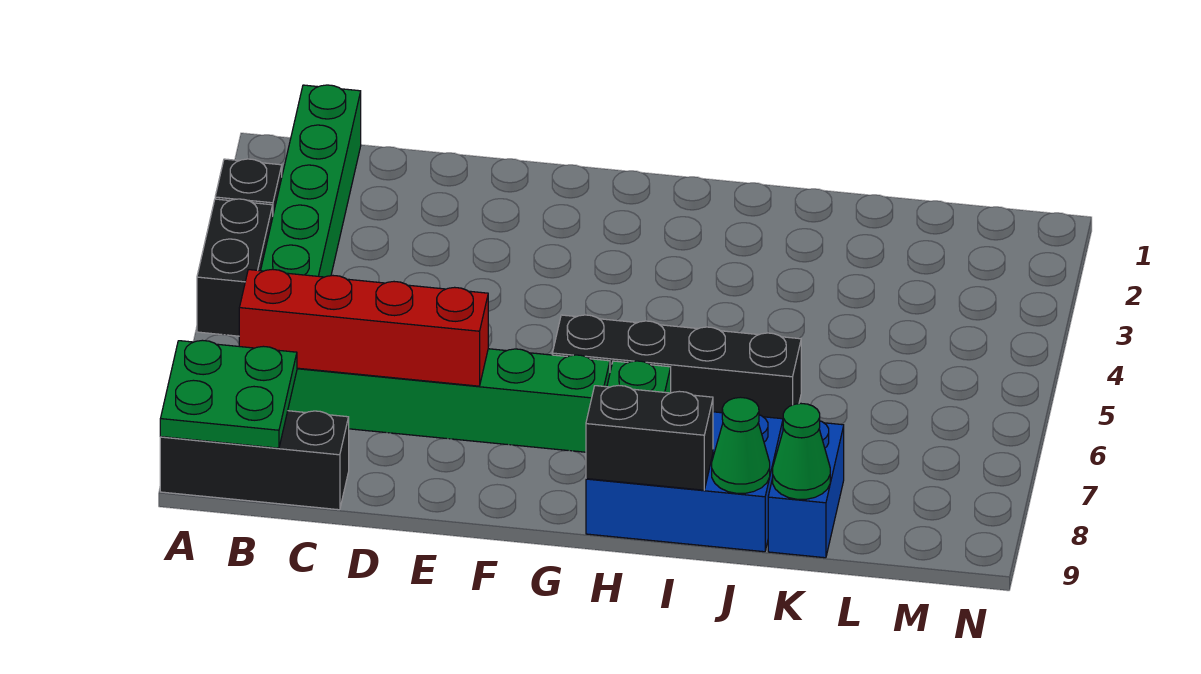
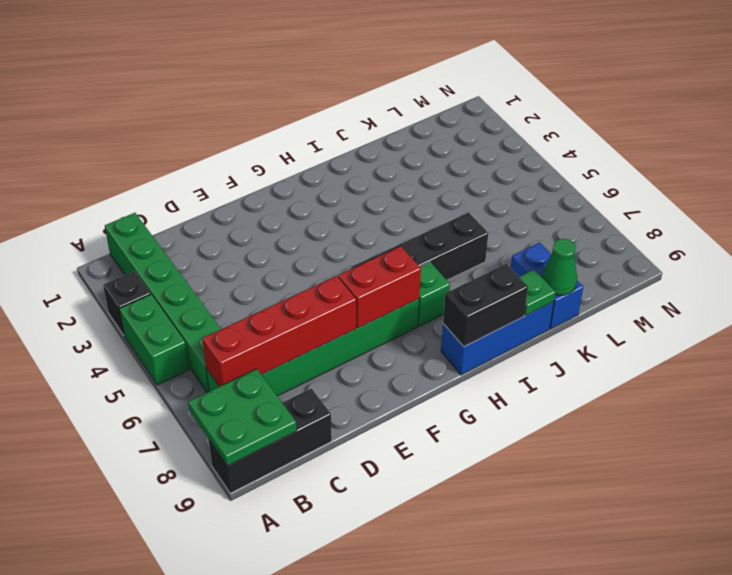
black brick A4:A5 level 1 -> green brick A4:A5 level 1
none -> red brick F7:G7 level 2
blue brick H8:J9 level 1 -> blue brick H9:J9 level 1
green cone J9 level 2 -> green plate J9 level 2

